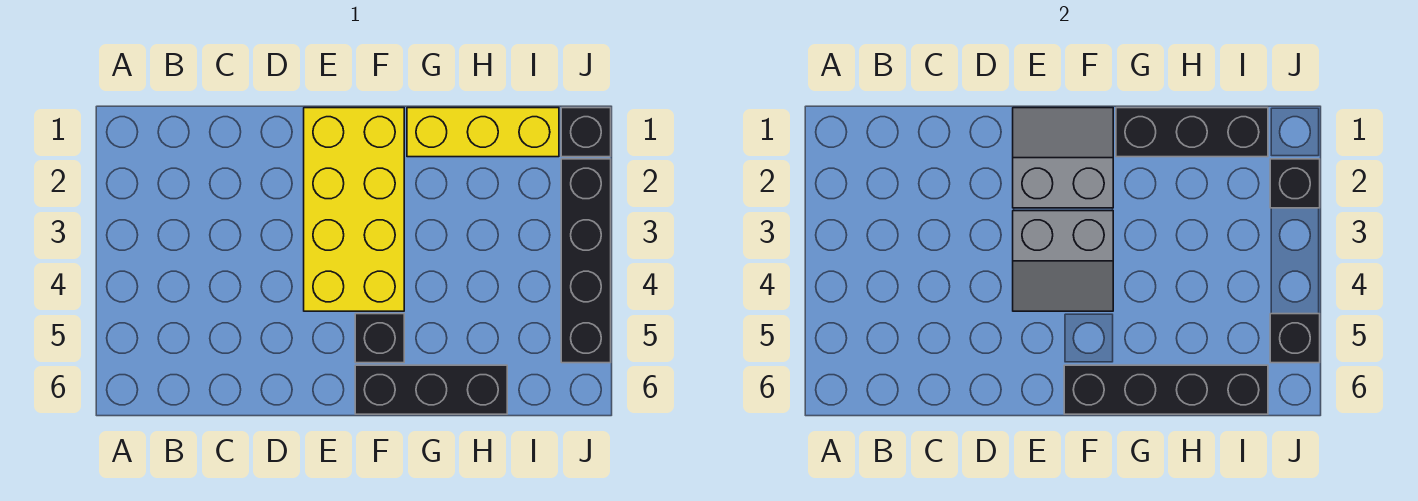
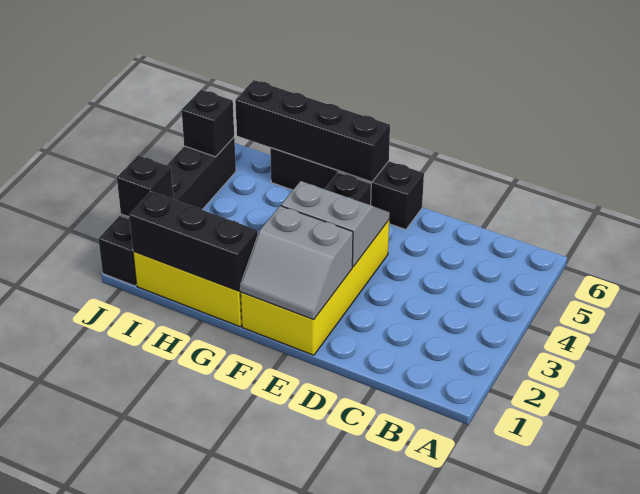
black brick F6:H6 level 1 -> black brick E6:H6 level 1

